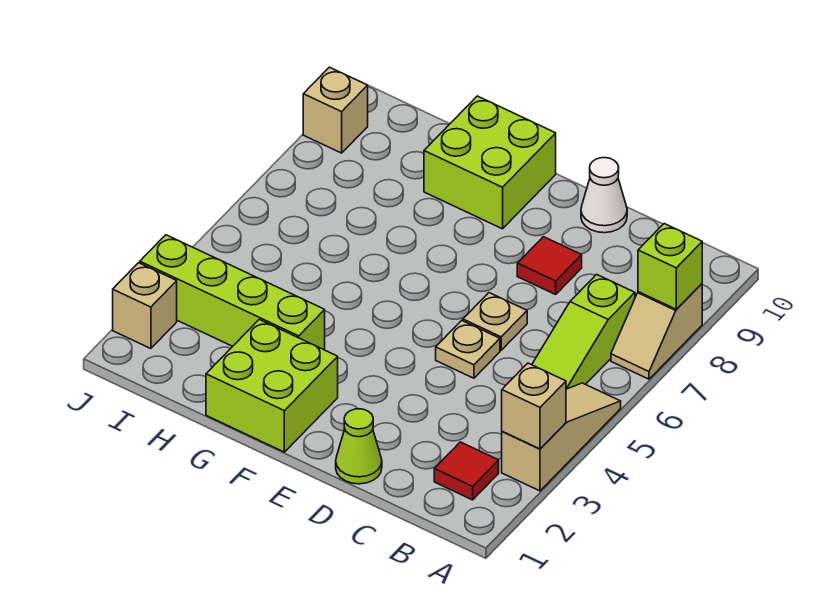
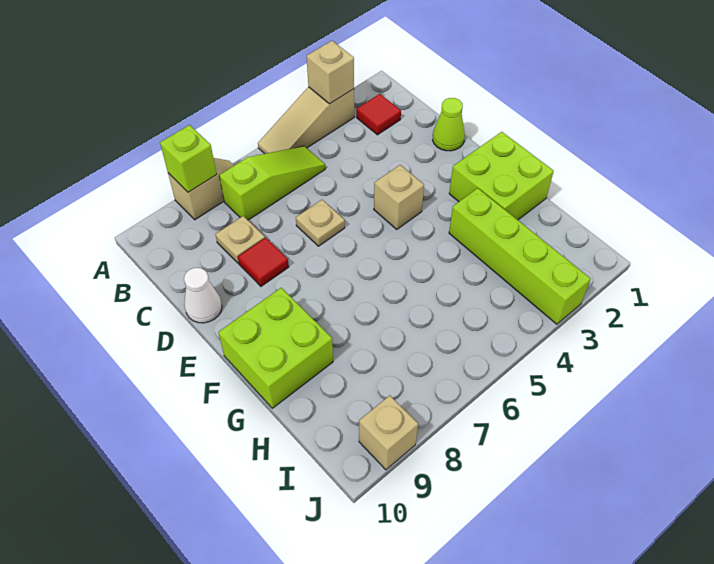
tan plate D5 level 1 -> tan plate C8 level 1
tan brick J2 level 1 -> tan brick E4 level 1

